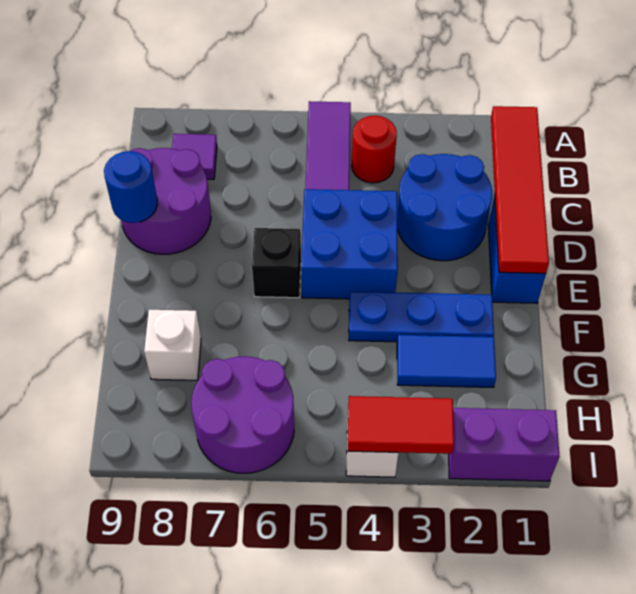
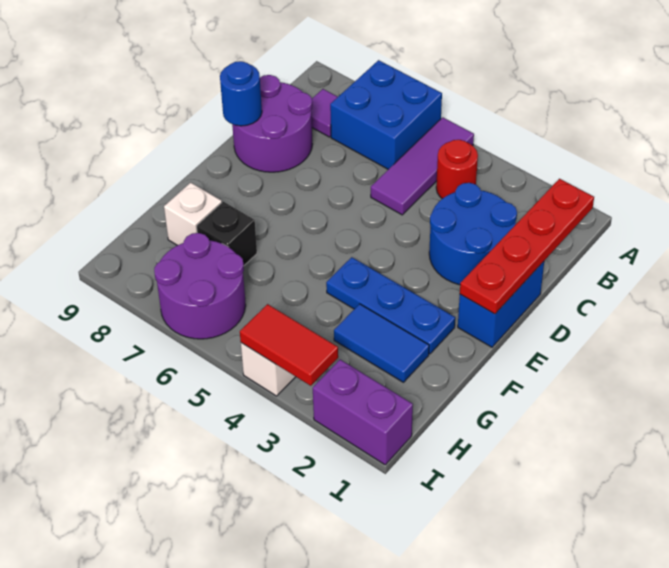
red tile B1:E1 level 2 -> red plate B1:E1 level 2
blue brick D4:E5 level 1 -> blue brick A6:B7 level 1
black brick E6 level 1 -> black brick G7 level 1

